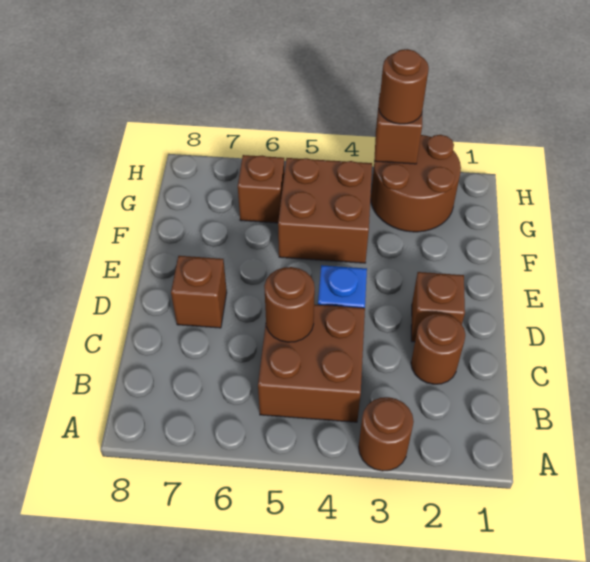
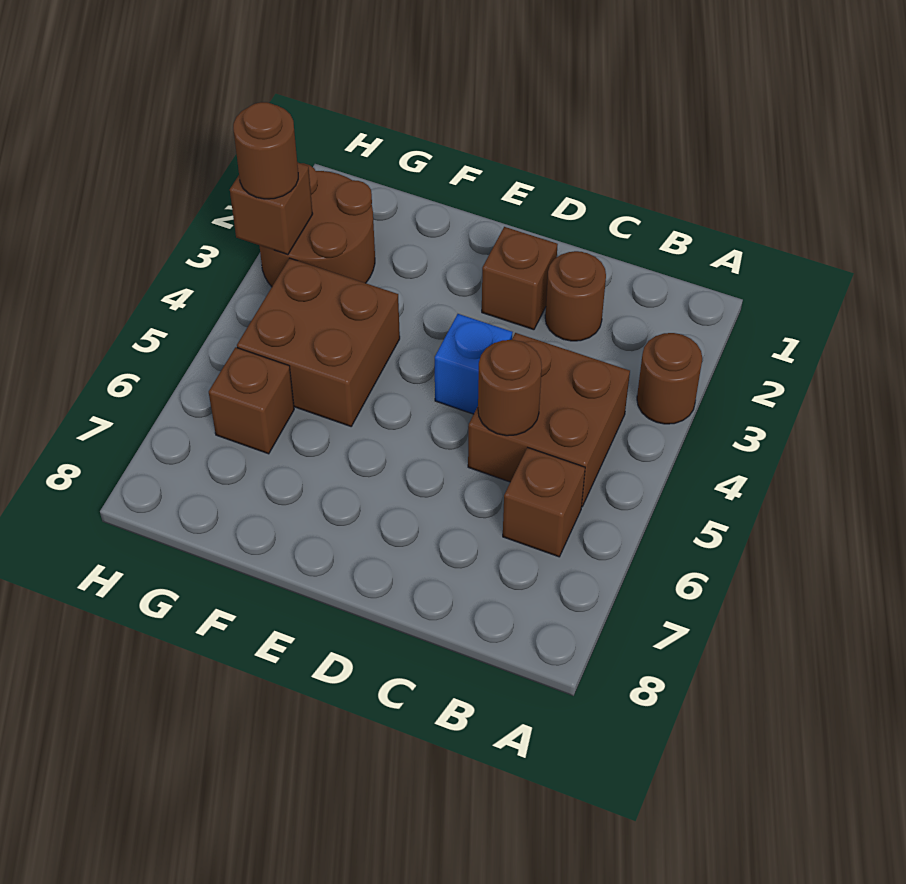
brown brick D7 level 1 -> brown brick B6 level 1

